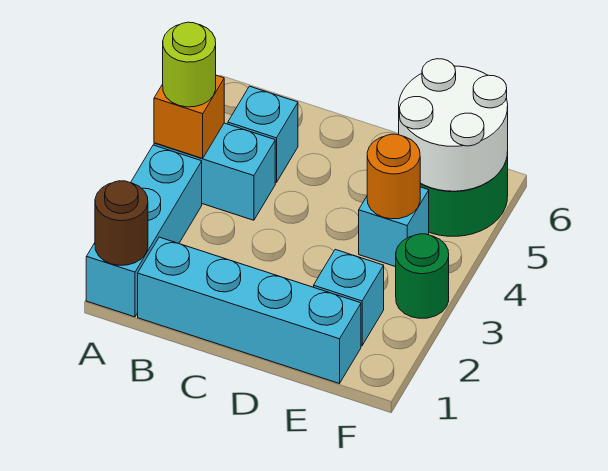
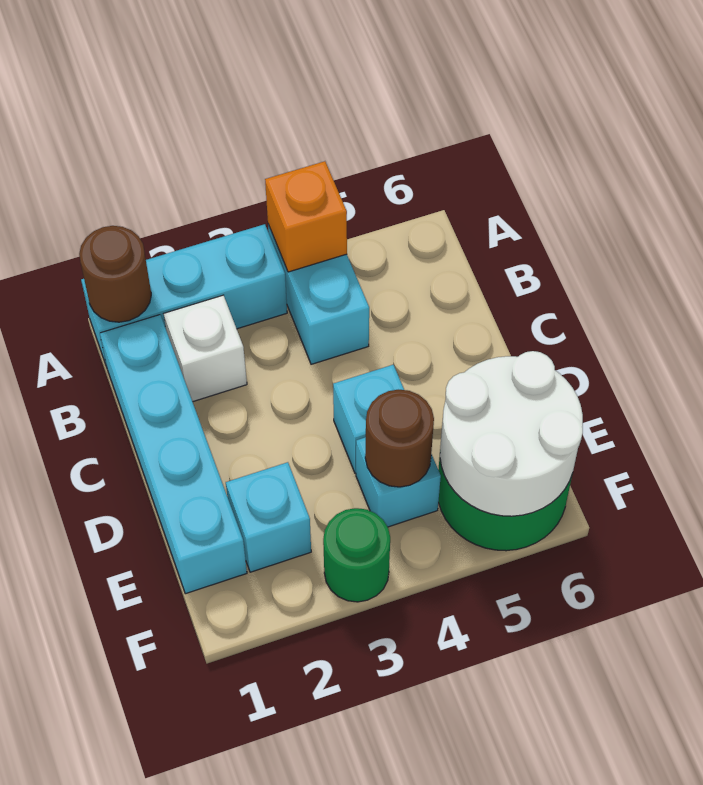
lime round brick A4 level 3 -> none
none -> white brick B2 level 1
cyan brick B5 level 1 -> cyan brick D4 level 1
orange round brick E4 level 2 -> brown round brick E4 level 2

